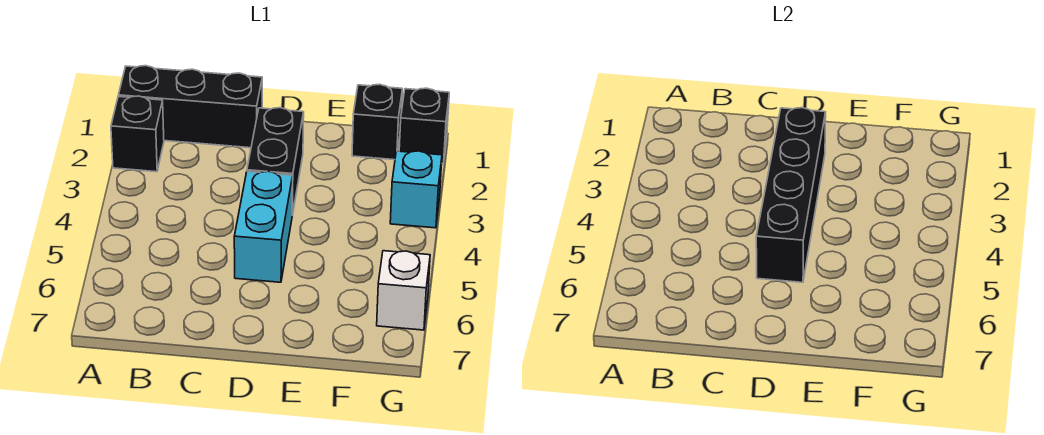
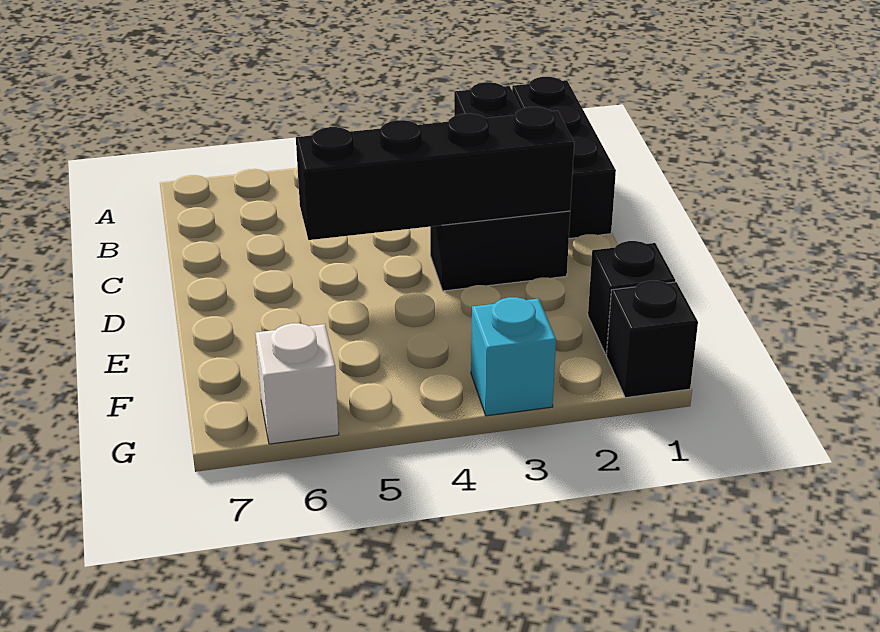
cyan brick D4:D5 level 1 -> none

